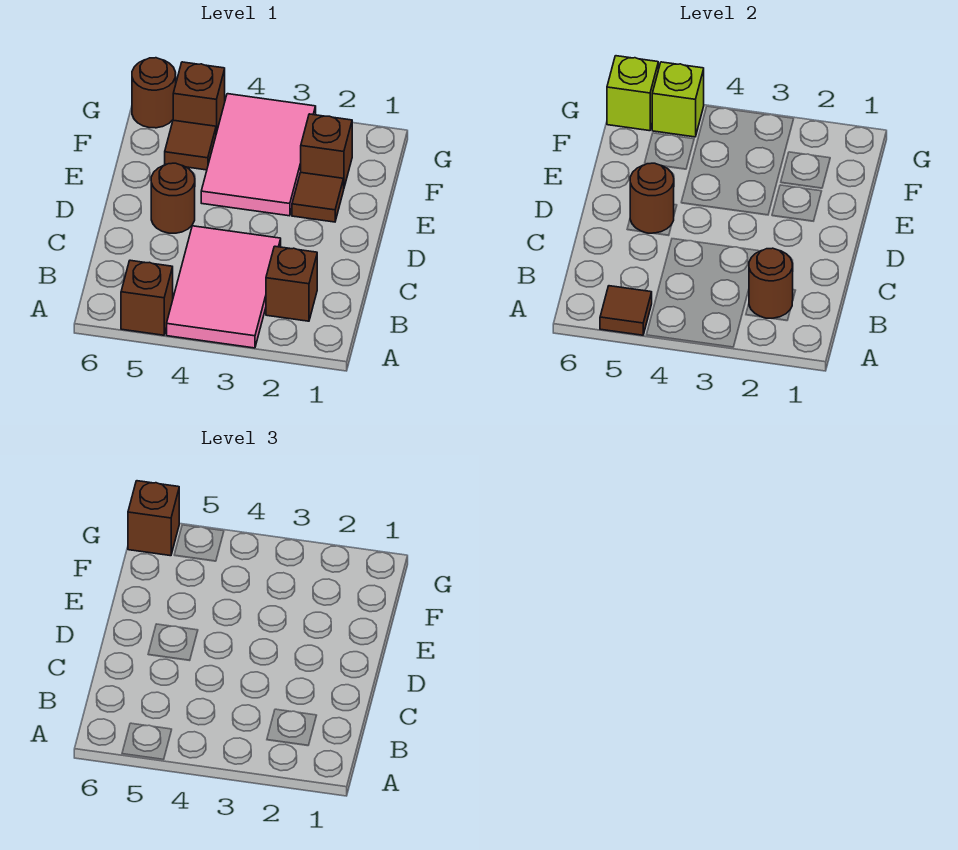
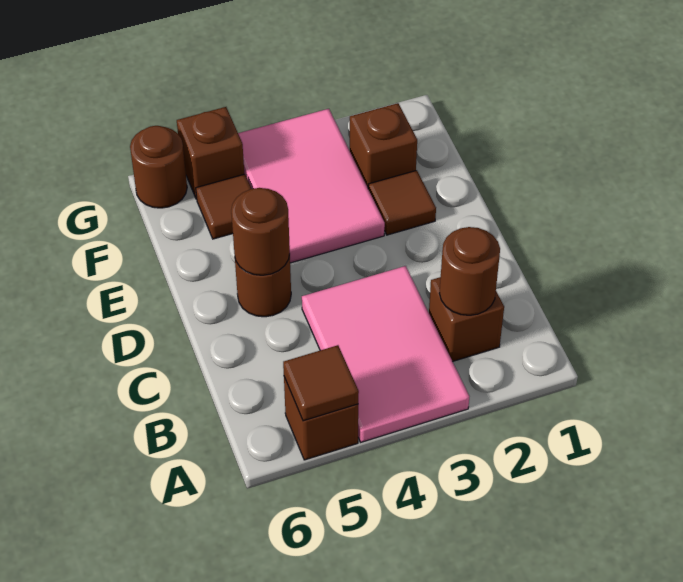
lime brick G5 level 2 -> none
lime brick G6 level 2 -> none
brown brick G6 level 3 -> none

